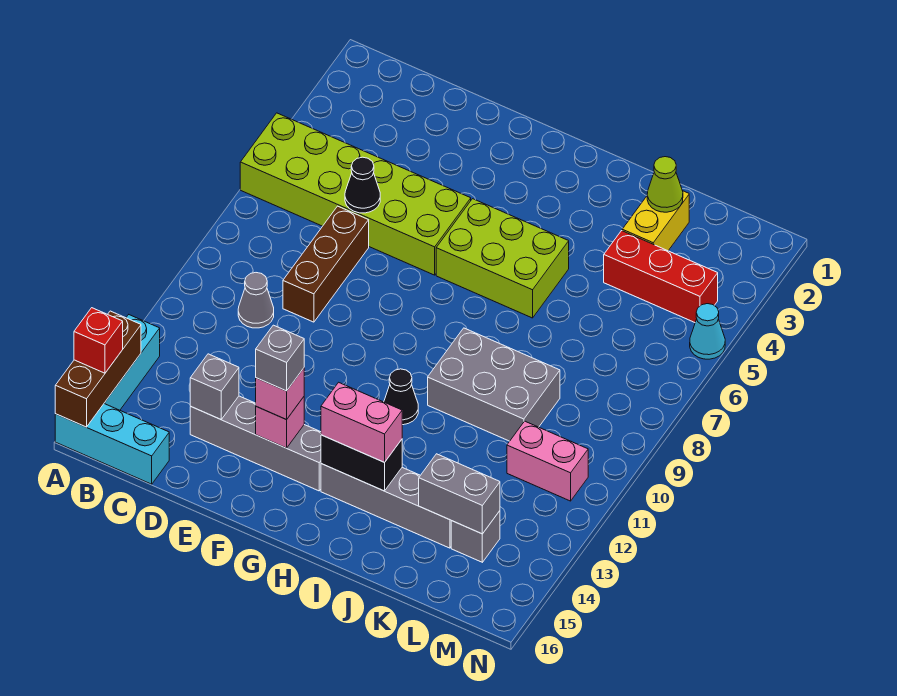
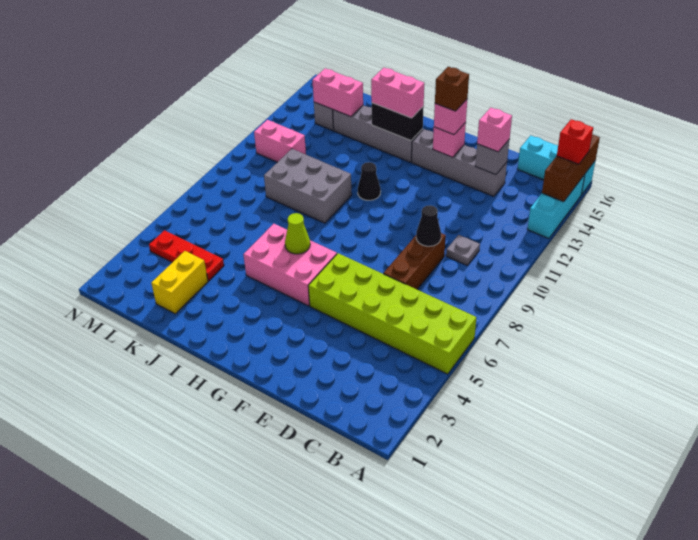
grey cone C10 level 1 -> grey plate C10 level 1
black cone D6 level 2 -> black cone D9 level 2
none -> pink brick D14 level 3
grey brick F14 level 4 -> brown brick F14 level 4
lime brick G5:I6 level 1 -> pink brick G5:I6 level 1
lime cone K2 level 2 -> lime cone H6 level 2
red brick K4:M4 level 1 -> red plate K4:M4 level 1
grey brick K14:L14 level 2 -> pink brick K14:L14 level 2
cyan cone N5 level 1 -> none

